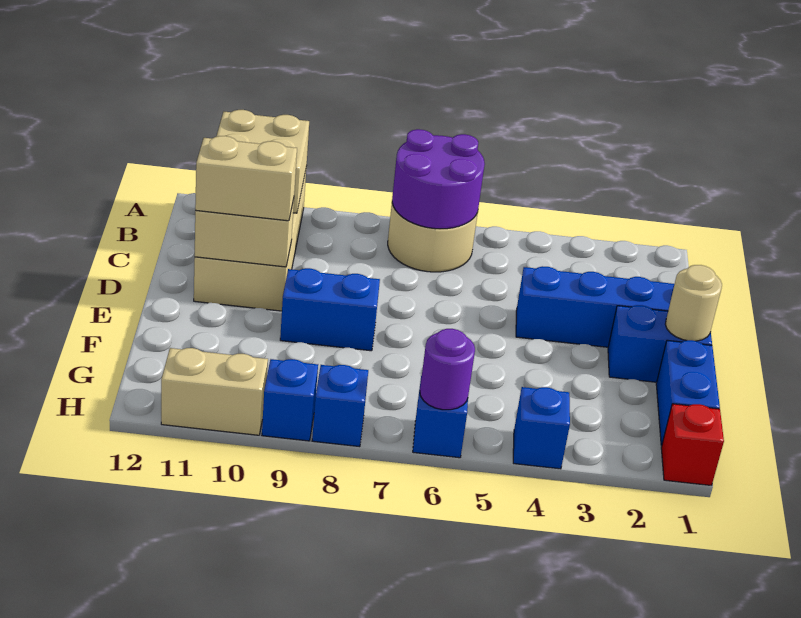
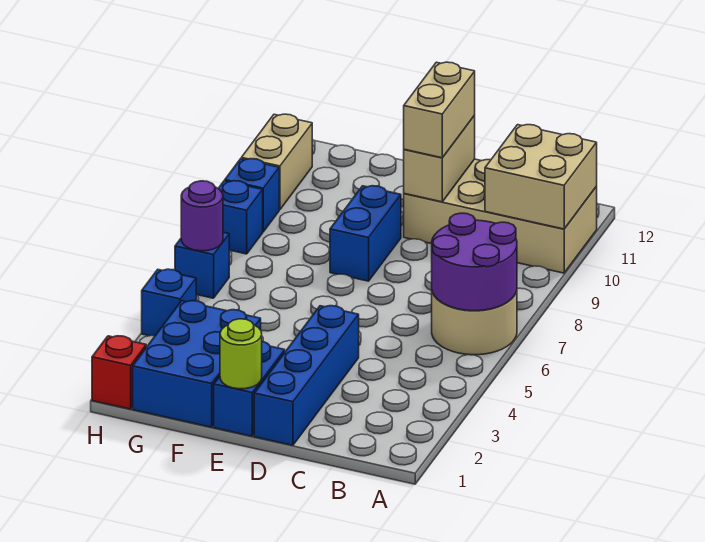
tan round brick E1 level 2 -> lime round brick E1 level 2
blue brick F1:G1 level 1 -> blue brick F1:G3 level 1

